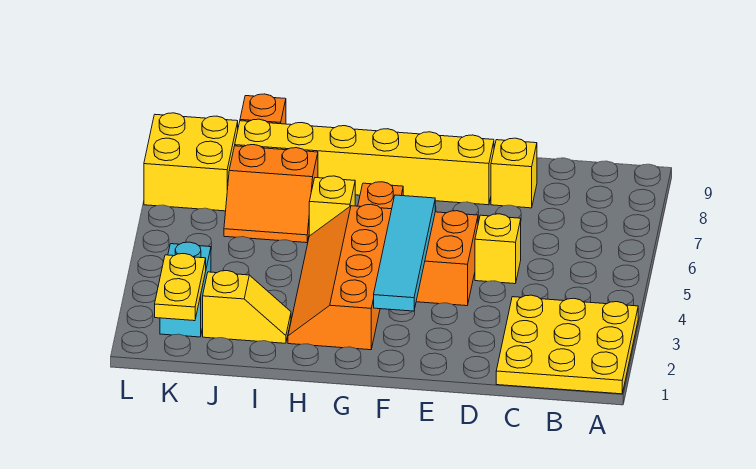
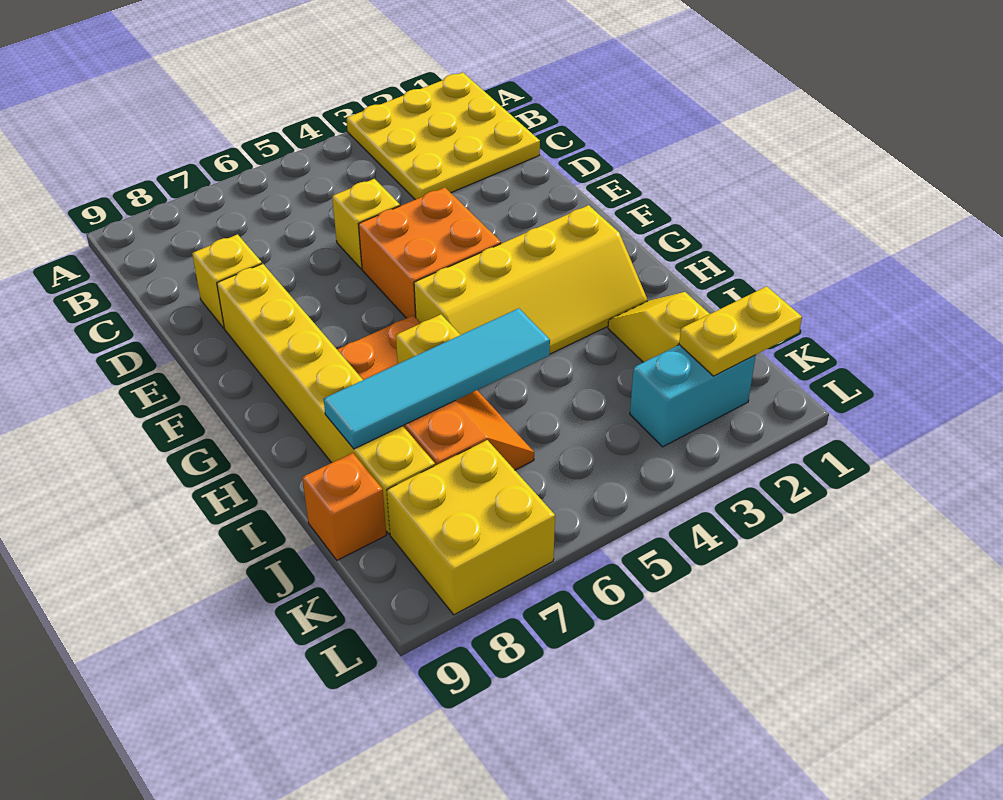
cyan tile F2:F5 level 2 -> cyan tile I5:I8 level 2
orange slope G2:H5 level 1 top G -> yellow slope G2:H5 level 1 top G

